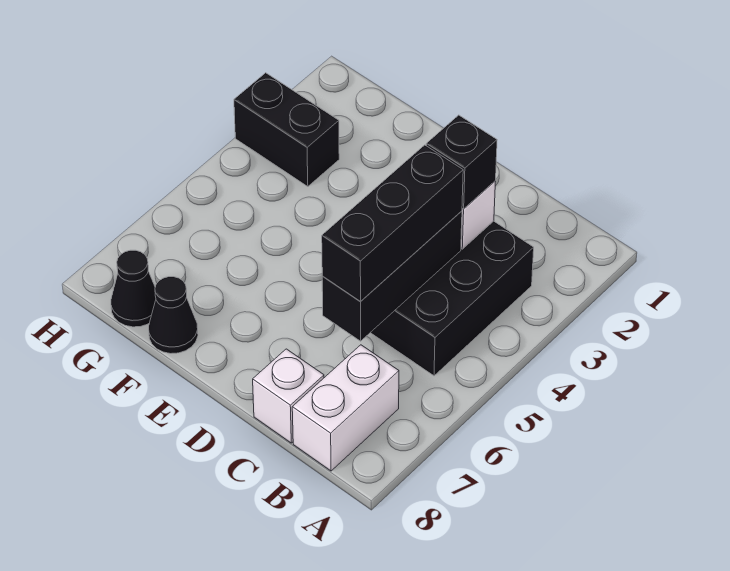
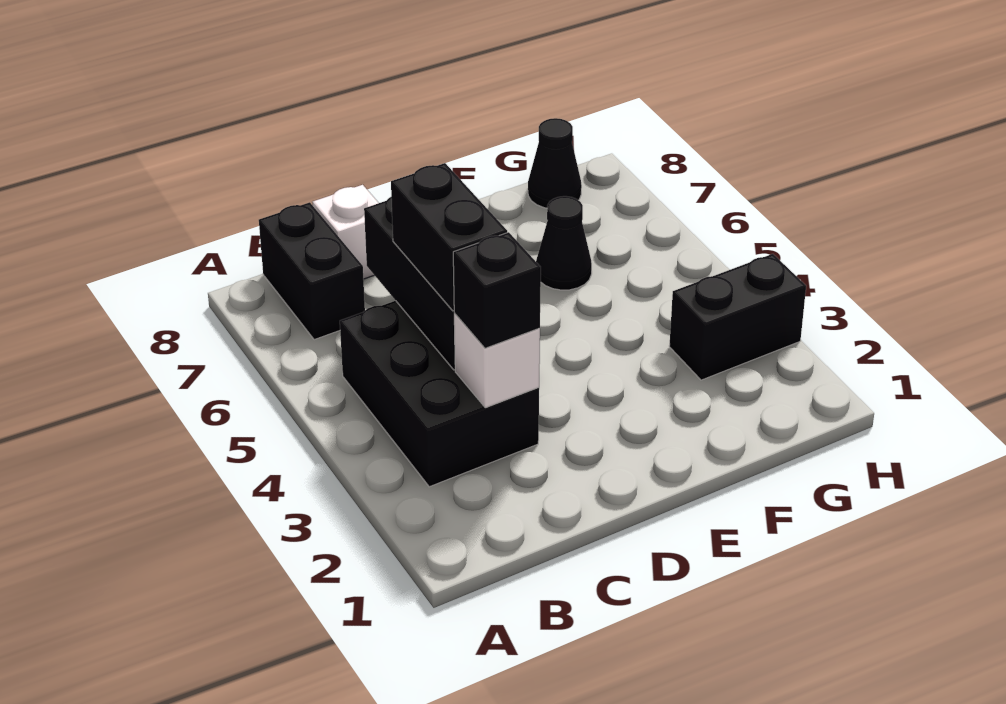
white brick B7:B8 level 1 -> black brick B7:B8 level 1
black brick C4:C6 level 3 -> black brick C4:C5 level 3
black cone F8 level 1 -> black cone F6 level 1

